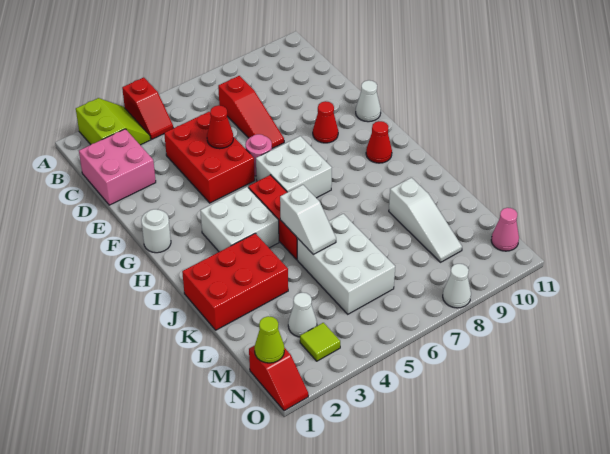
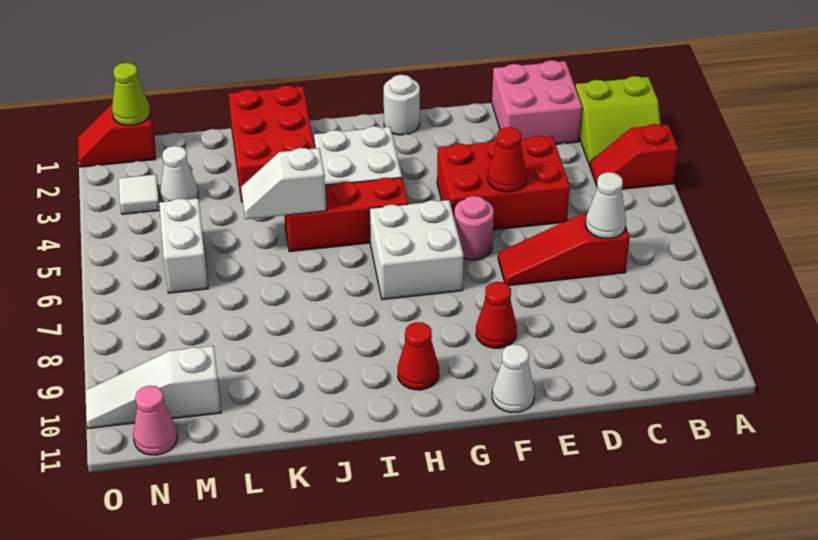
white brick K5:M6 level 1 -> white brick M5:M6 level 1
white slope K9:M9 level 1 top K -> white slope M10:O10 level 1 top M
lime tile N3 level 1 -> white tile N3 level 1
white cone O8 level 1 -> white cone C7 level 2

